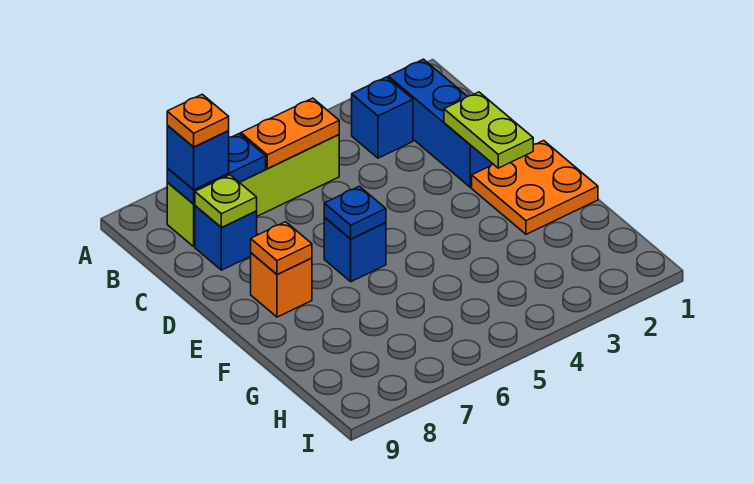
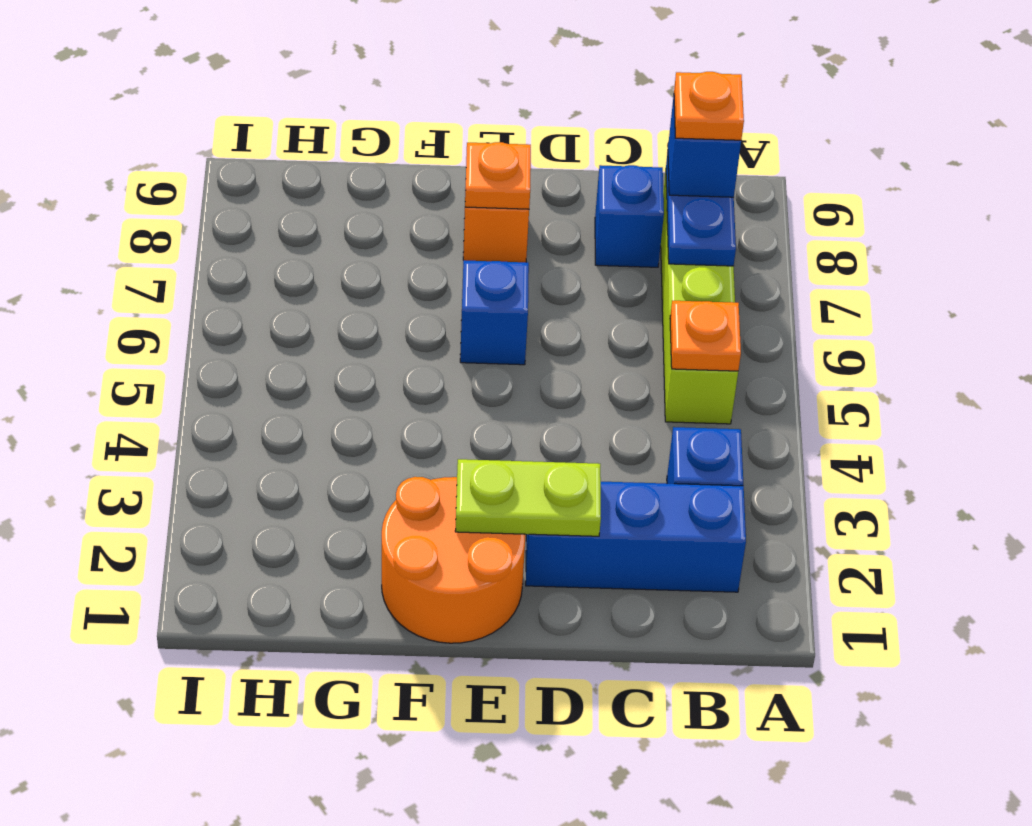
orange plate B5:B6 level 2 -> orange plate B5 level 2
lime plate C8 level 2 -> none
orange plate E1:F2 level 1 -> orange round brick E1:F2 level 1
blue plate E6 level 2 -> none

